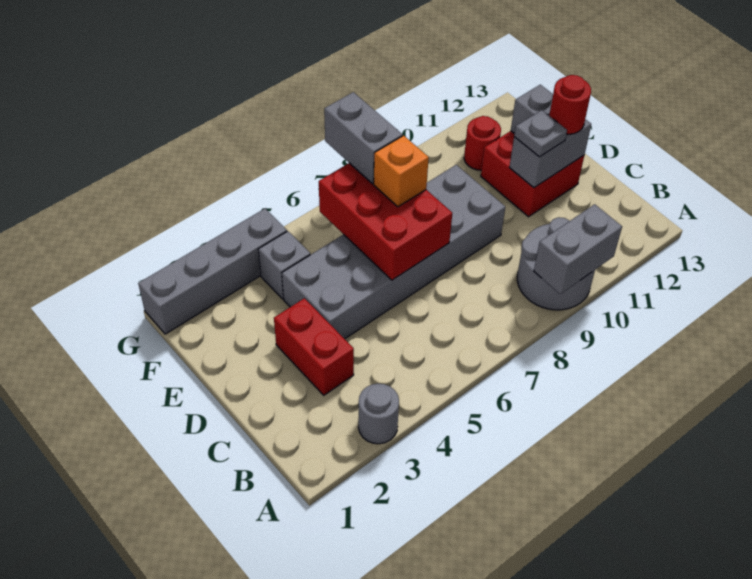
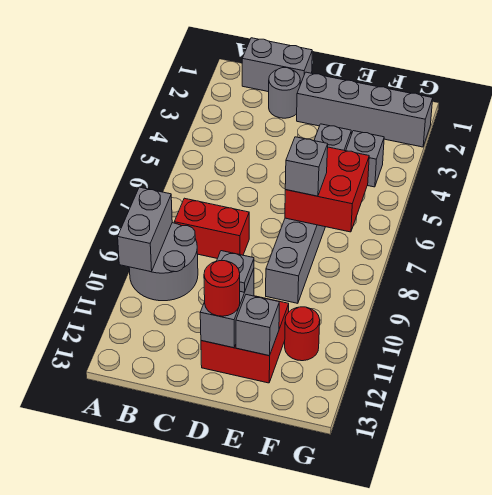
grey round brick A3 level 1 -> grey round brick C2 level 1
red brick C3:D3 level 1 -> red brick B8:C8 level 1
grey brick D4:E9 level 1 -> grey brick E4:E9 level 1
red brick D6:F7 level 2 -> red brick E6:F7 level 2
orange brick E7 level 3 -> grey brick E7 level 3
grey brick F7:G7 level 3 -> grey brick B1:C1 level 1
grey brick G1:G4 level 1 -> grey brick D2:G2 level 1

